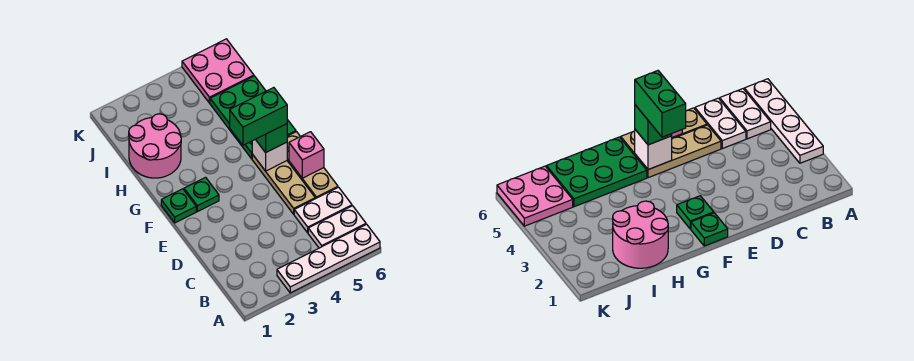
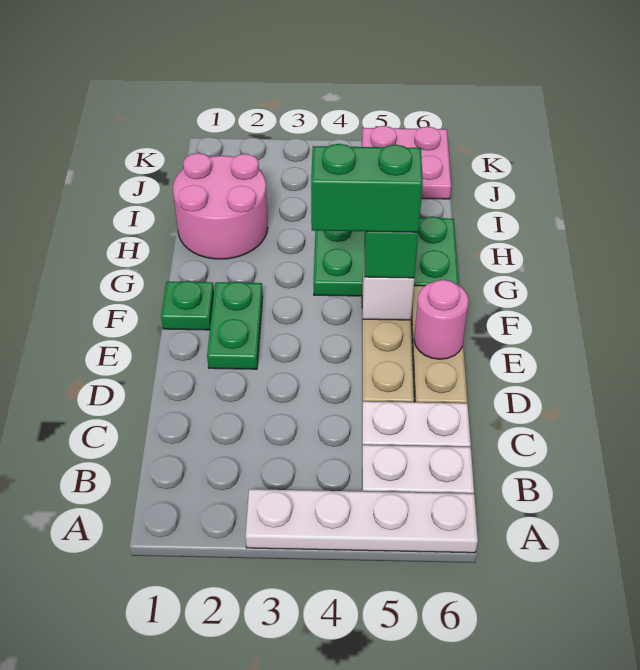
pink brick E6 level 2 -> pink round brick E6 level 2
green plate F2 level 1 -> green plate E2:F2 level 1
green plate G5:I6 level 1 -> green plate G4:H6 level 1

